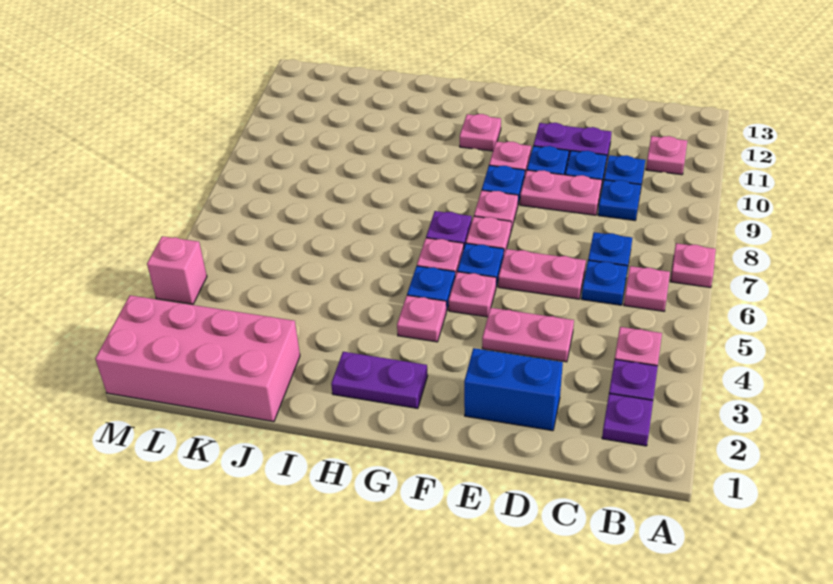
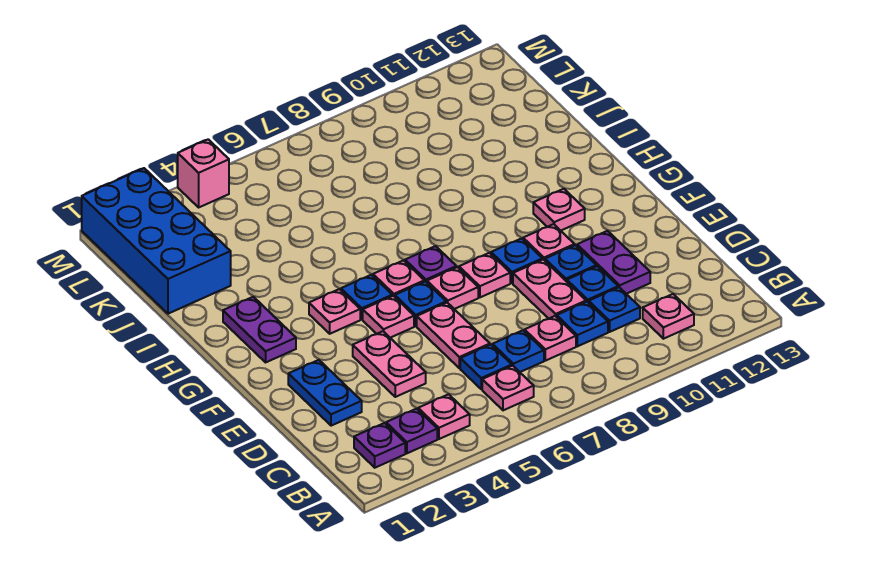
pink plate A7 level 1 -> pink plate C8 level 1
blue brick D2:E2 level 1 -> blue plate D2:E2 level 1
pink brick J1:M2 level 1 -> blue brick J1:M2 level 1

